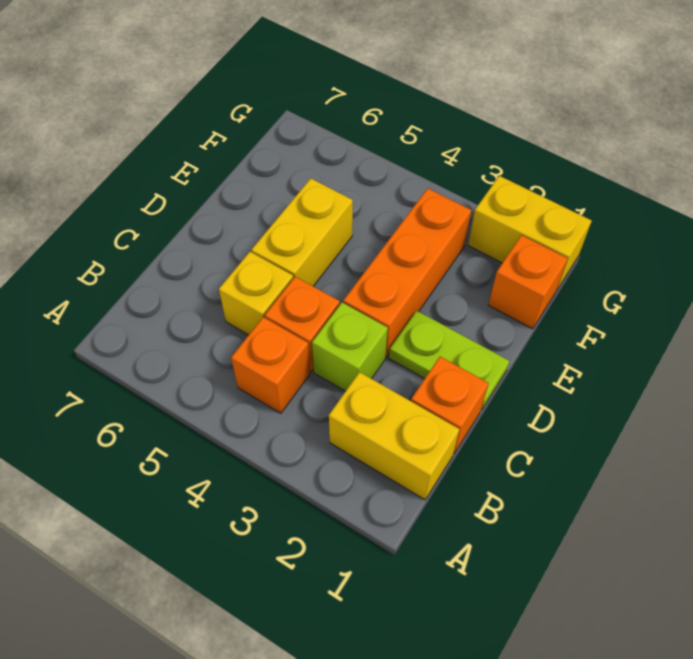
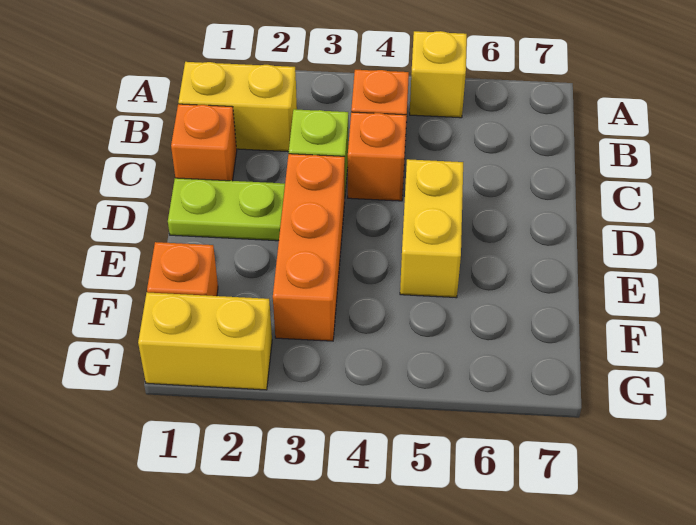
yellow brick C5 level 1 -> yellow brick A5 level 1

